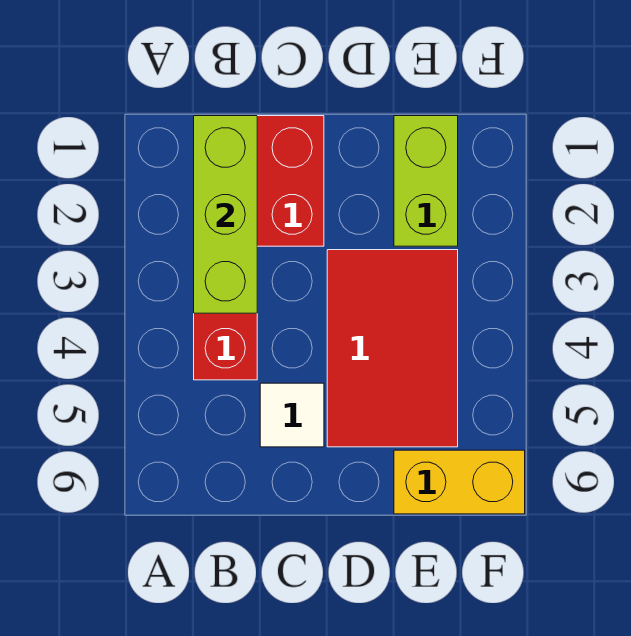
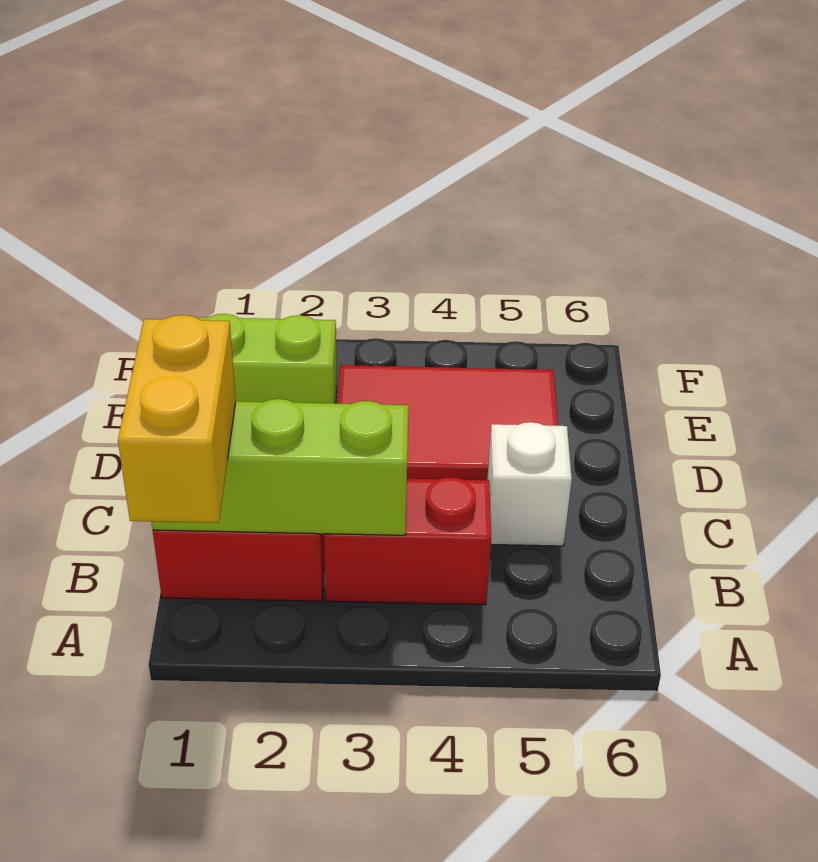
white tile C5 level 1 -> white brick C5 level 1
yellow brick E6:F6 level 1 -> yellow brick A1:B1 level 3

